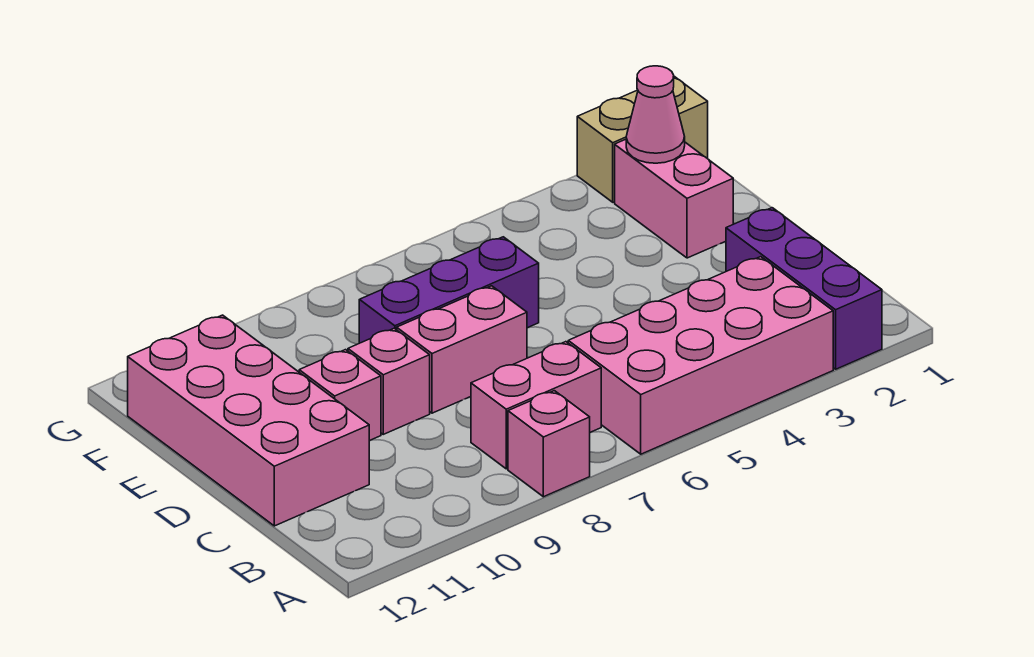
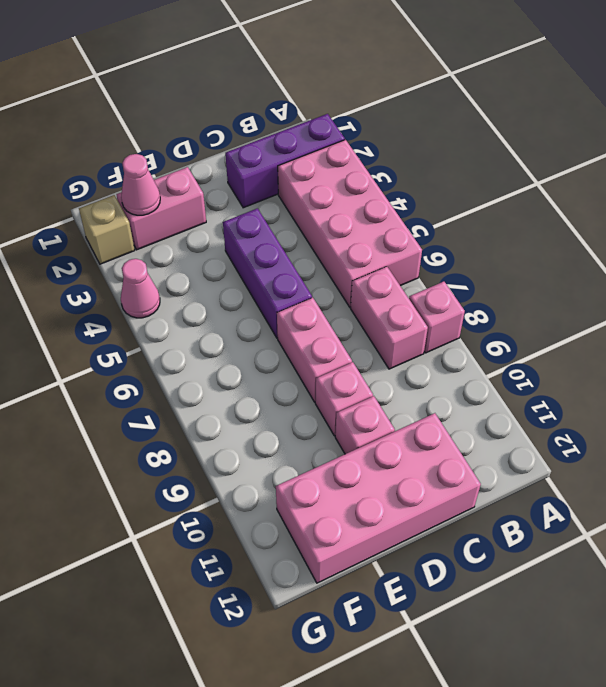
purple brick E6:E8 level 1 -> purple brick D4:D6 level 1
tan brick G1:G2 level 1 -> tan brick G2 level 1
none -> pink cone G4 level 1

